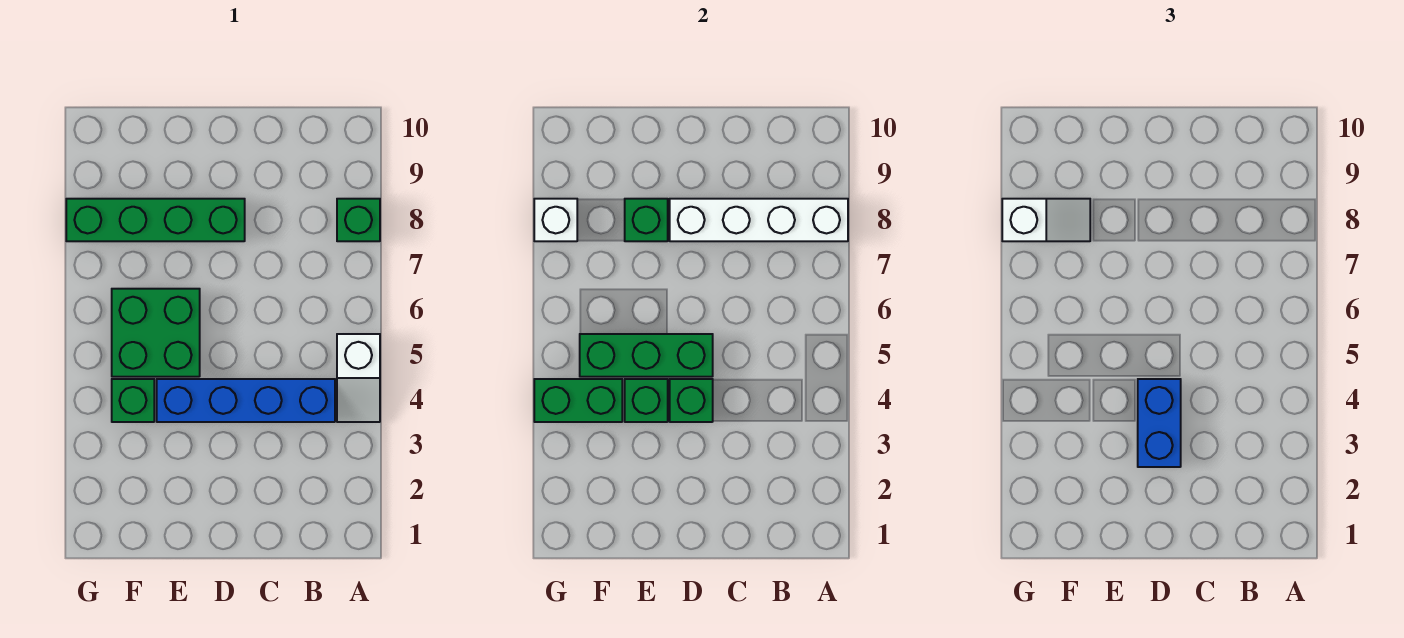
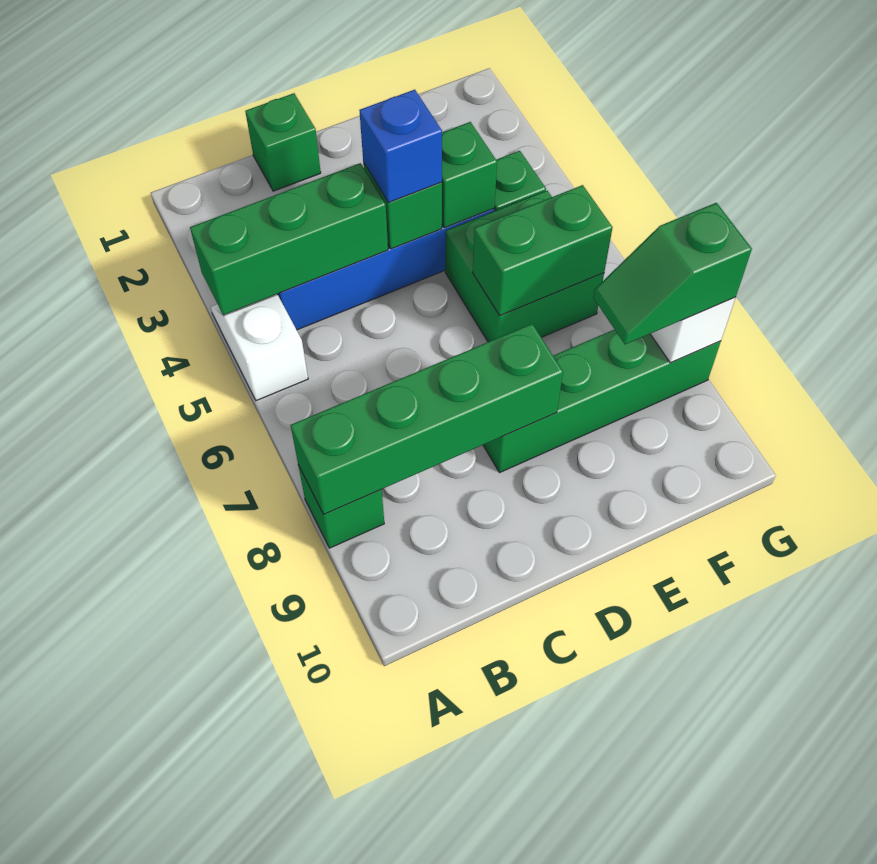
white brick A8:D8 level 2 -> green brick A8:D8 level 2
blue brick D3:D4 level 3 -> blue brick D4 level 3
green brick D5:F5 level 2 -> green brick A4:C4 level 2
green brick E8 level 2 -> green brick C1 level 1
green brick F4:G4 level 2 -> green brick E6:F6 level 2
white slope F8:G8 level 3 top G -> green slope F8:G8 level 3 top G

